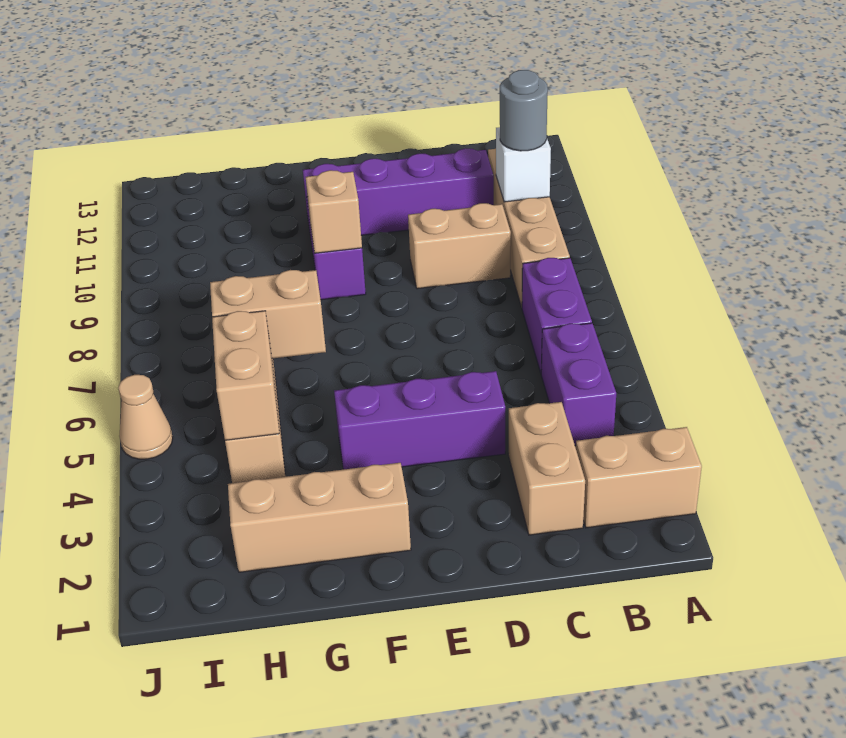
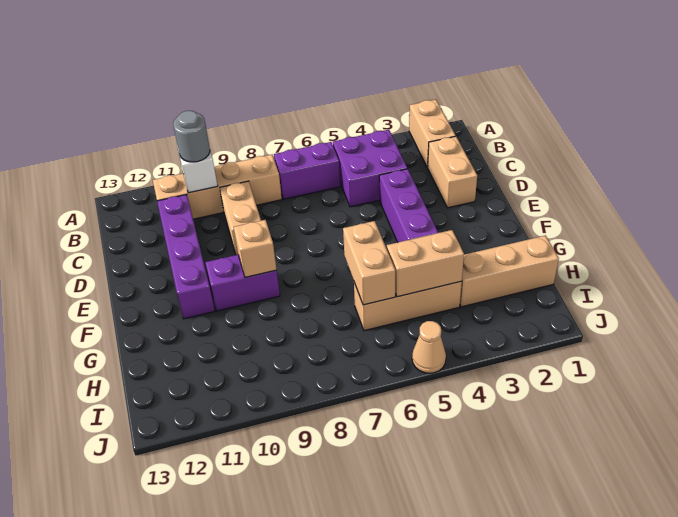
purple brick B4:B5 level 1 -> purple brick B4:C5 level 1
tan brick C2:C3 level 1 -> tan brick C2:D2 level 1
tan brick F2:H2 level 1 -> tan brick H1:H3 level 1

